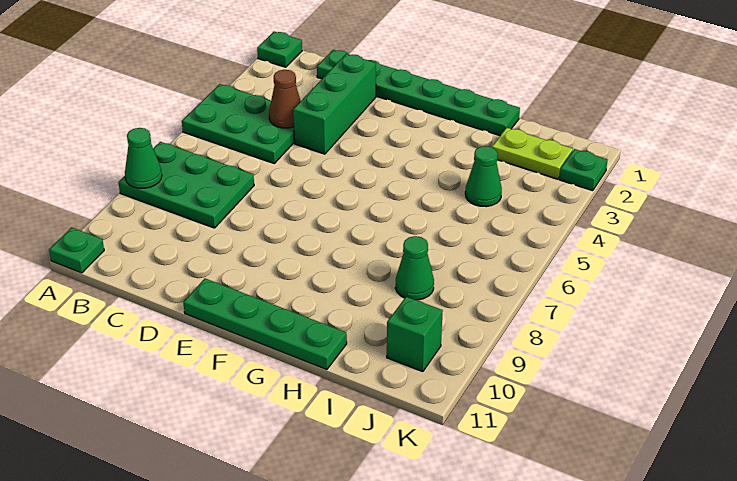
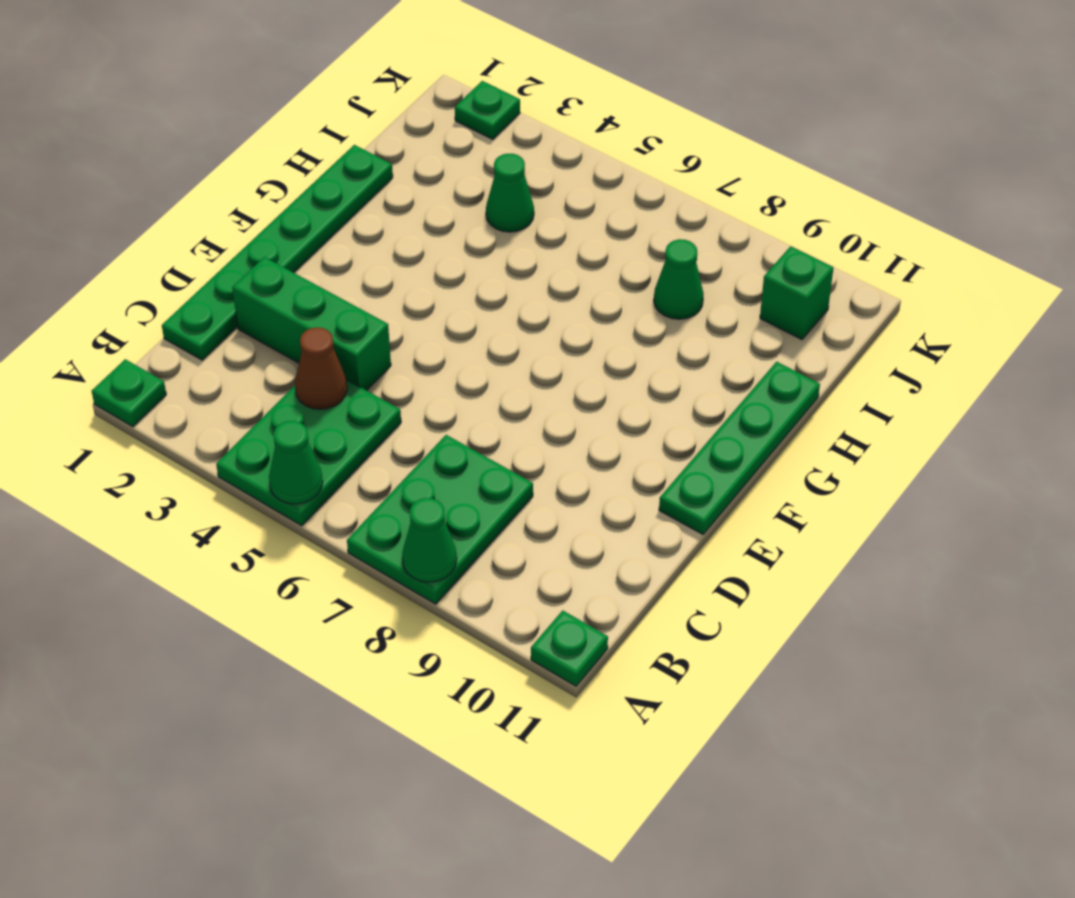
none -> green cone A5 level 2
lime plate I2:J2 level 1 -> none

